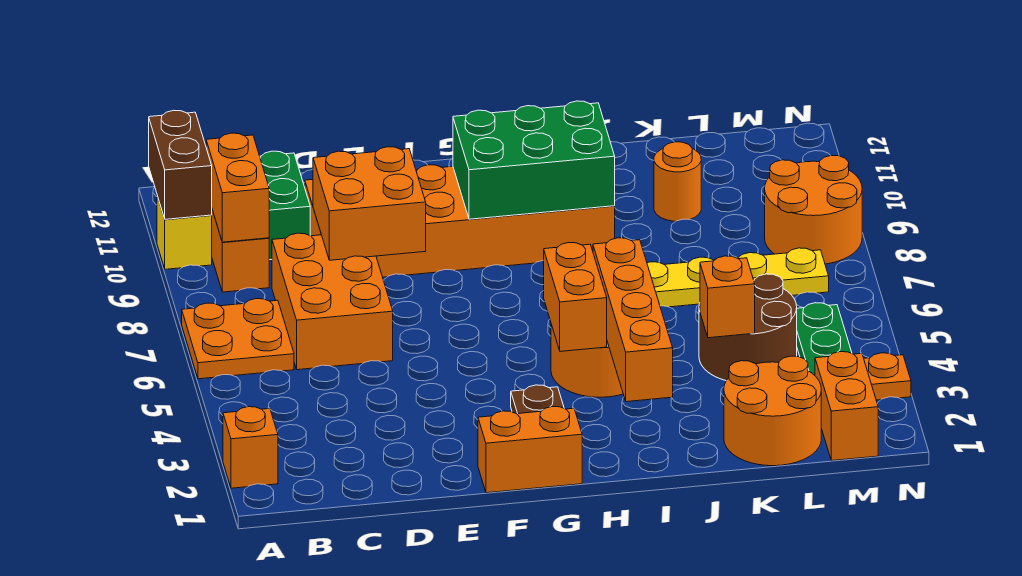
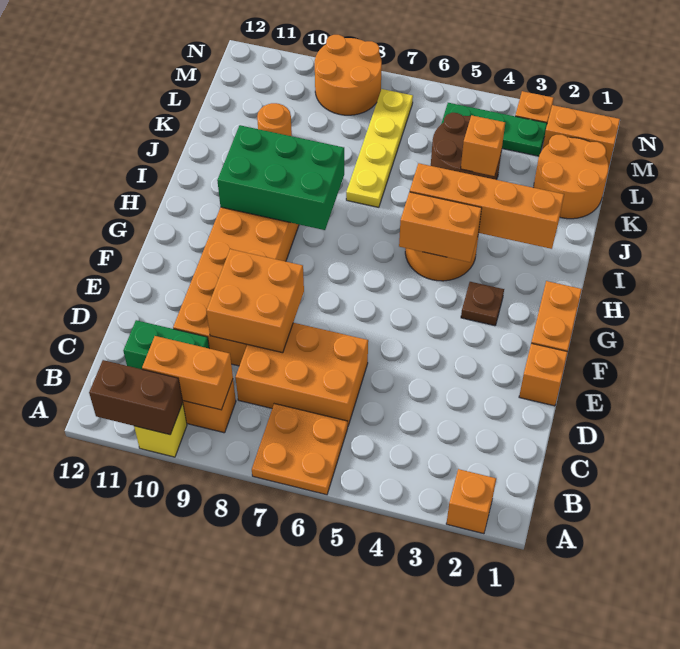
none -> orange brick E1 level 1
green brick G9:I10 level 2 -> green brick H8:I10 level 2

